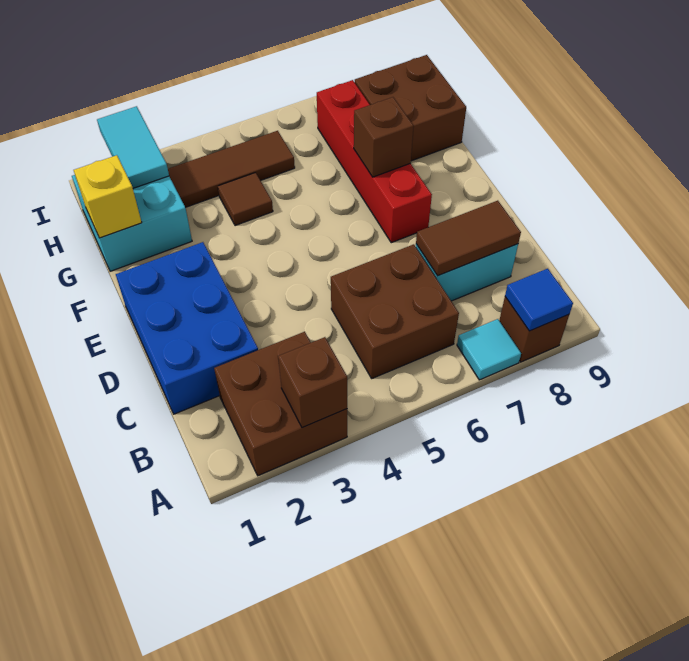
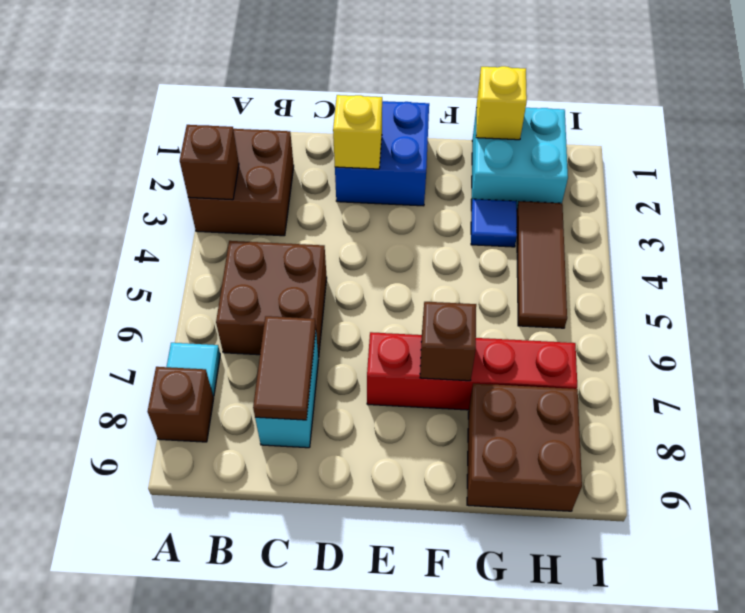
blue tile A8 level 2 -> blue tile G3 level 1
blue brick C1:E2 level 1 -> blue brick D1:E2 level 1
none -> yellow brick D2 level 2
brown tile G4 level 1 -> none
cyan tile H2:I2 level 2 -> none

